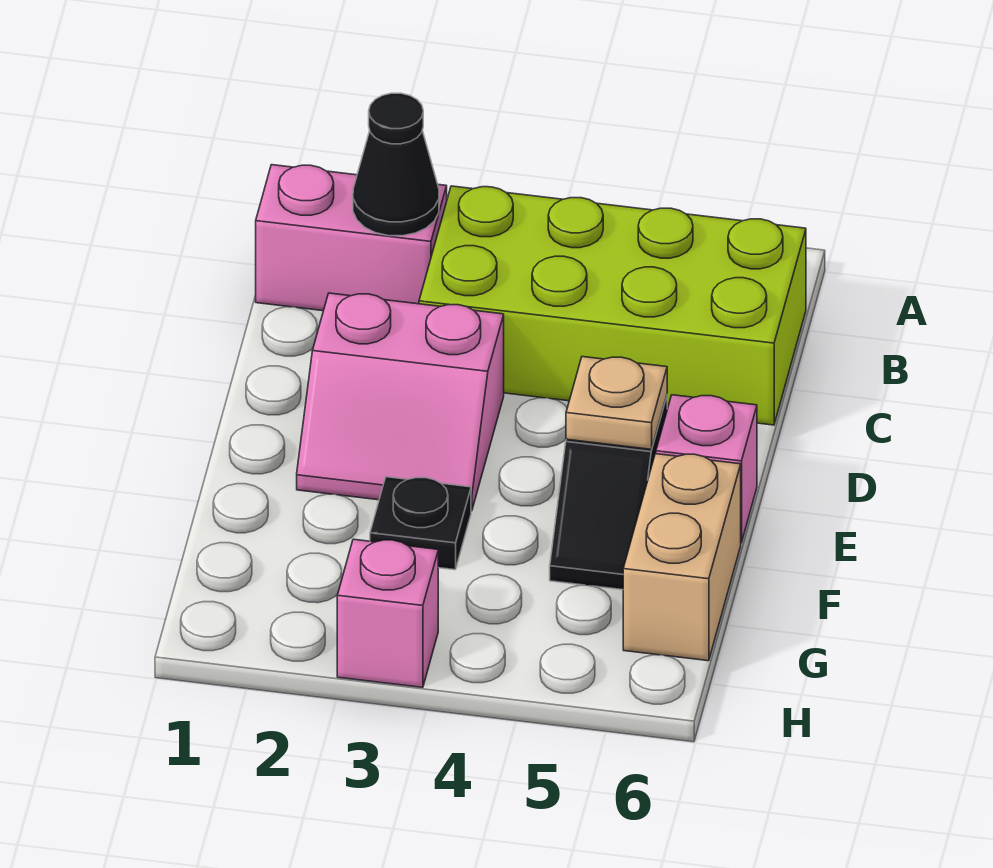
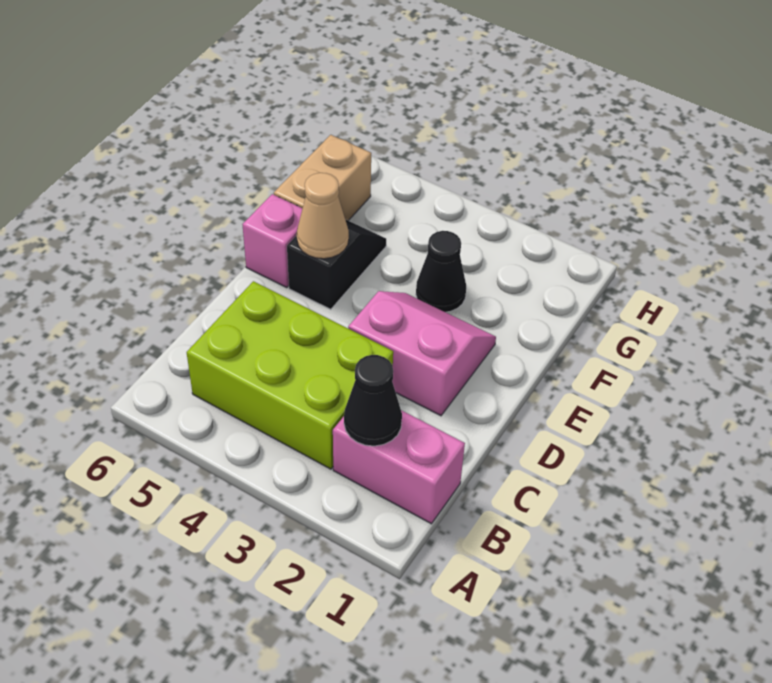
lime brick B3:C6 level 1 -> lime brick B3:C5 level 1
tan plate E5 level 2 -> tan cone E5 level 2
black plate F3 level 1 -> black cone F3 level 1
pink brick H3 level 1 -> none

